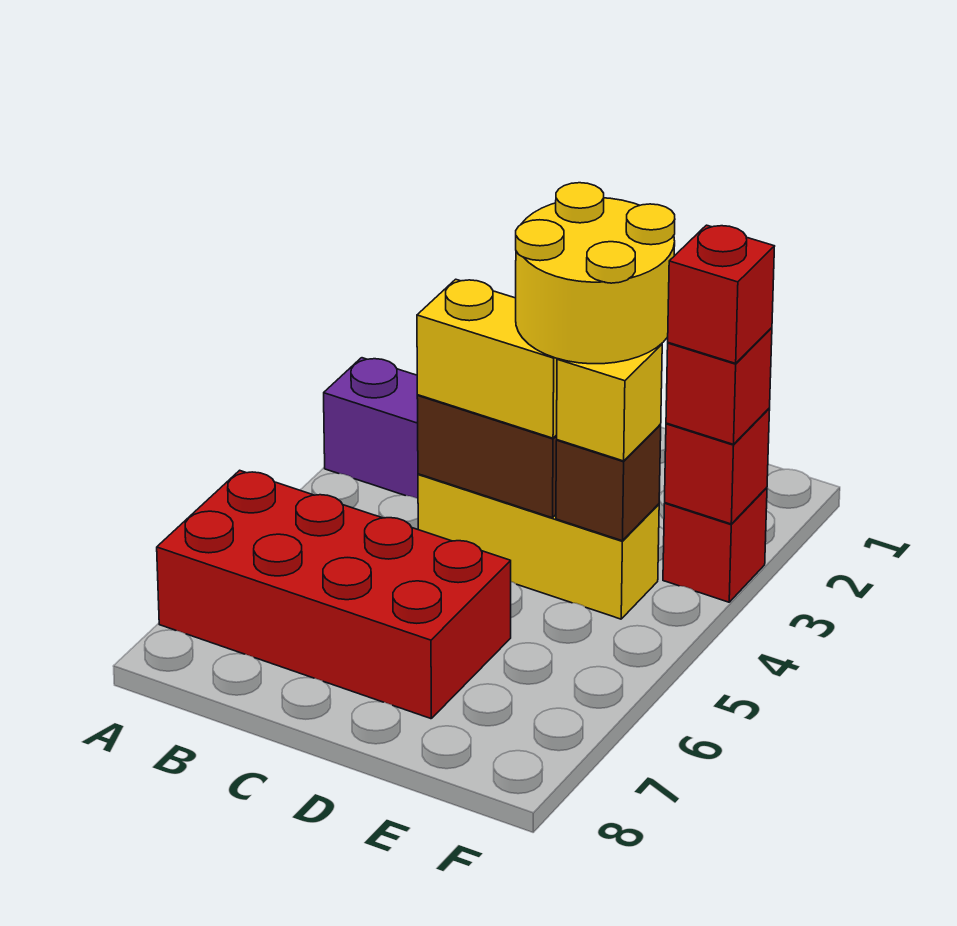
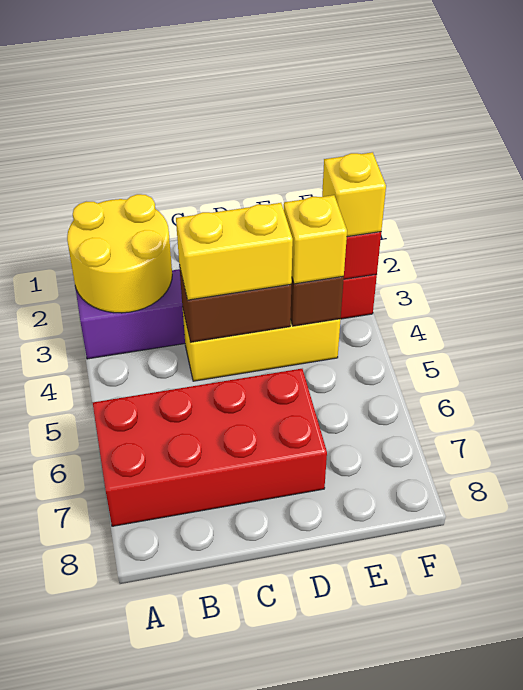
yellow round brick D3:E4 level 4 -> yellow round brick A2:B3 level 2
red brick F3 level 3 -> yellow brick F3 level 3
red brick F3 level 4 -> none

